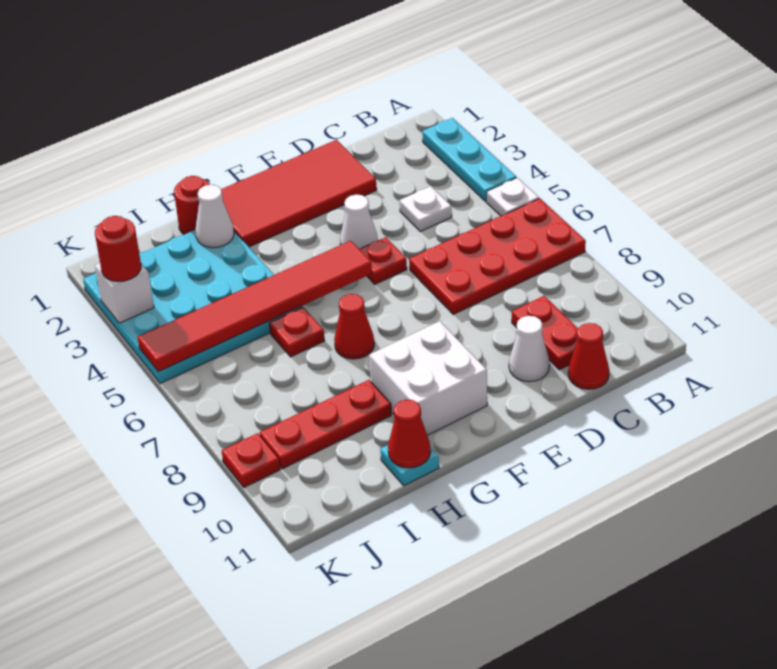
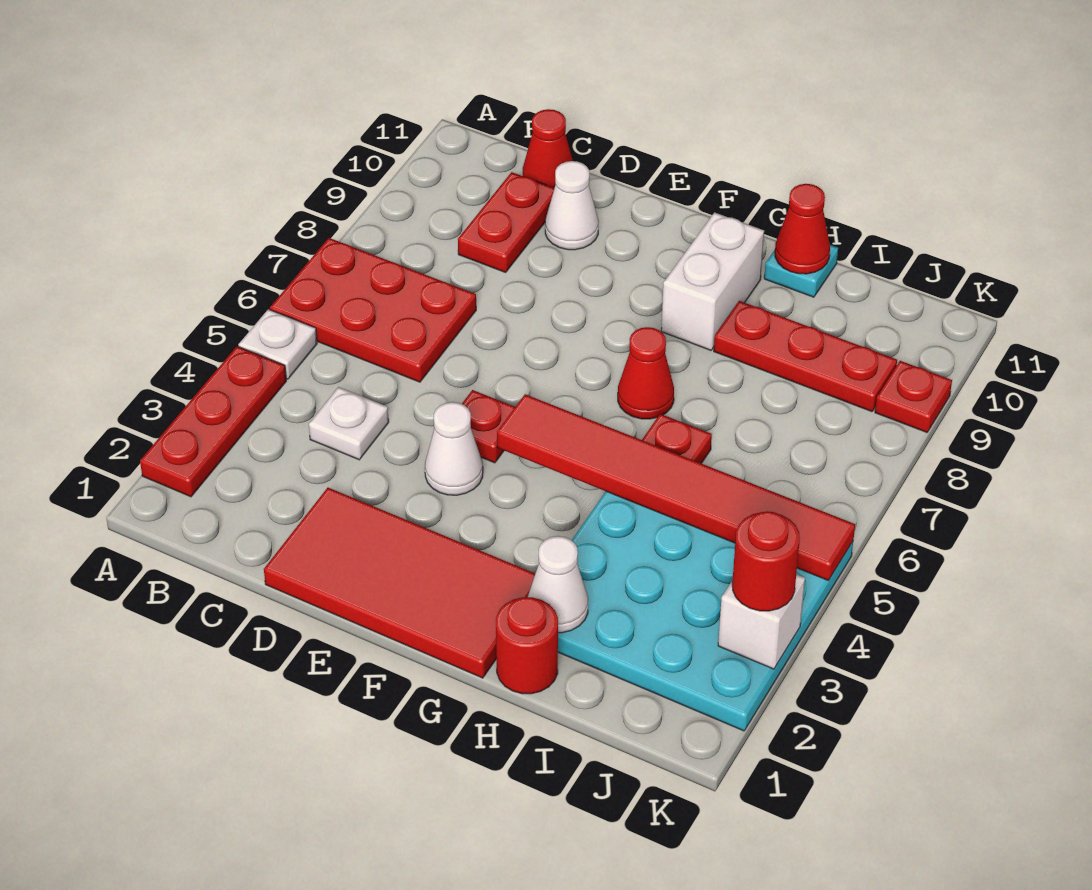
cyan plate A2:A4 level 1 -> red plate A2:A4 level 1
red plate A6:D7 level 1 -> red plate A6:C7 level 1
white brick F9:G10 level 1 -> white brick G9:G10 level 1

